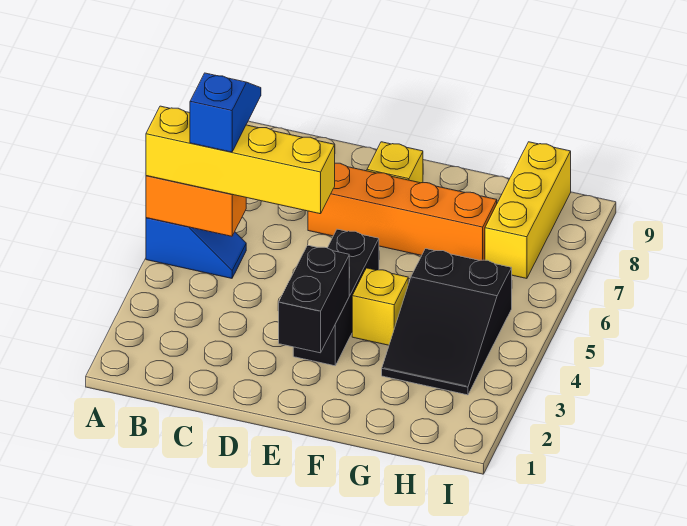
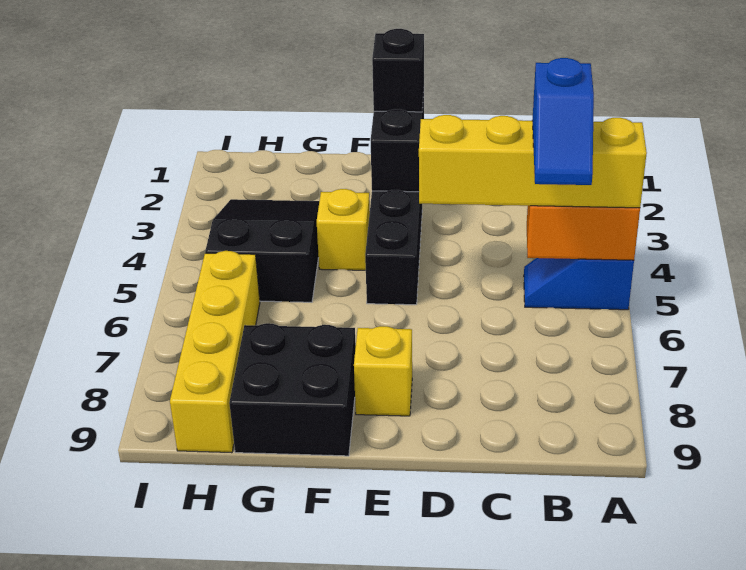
orange brick D7:G7 level 1 -> none
none -> black brick E2 level 3
none -> black brick F8:G9 level 1
yellow brick H7:H9 level 1 -> yellow brick H6:H9 level 1

